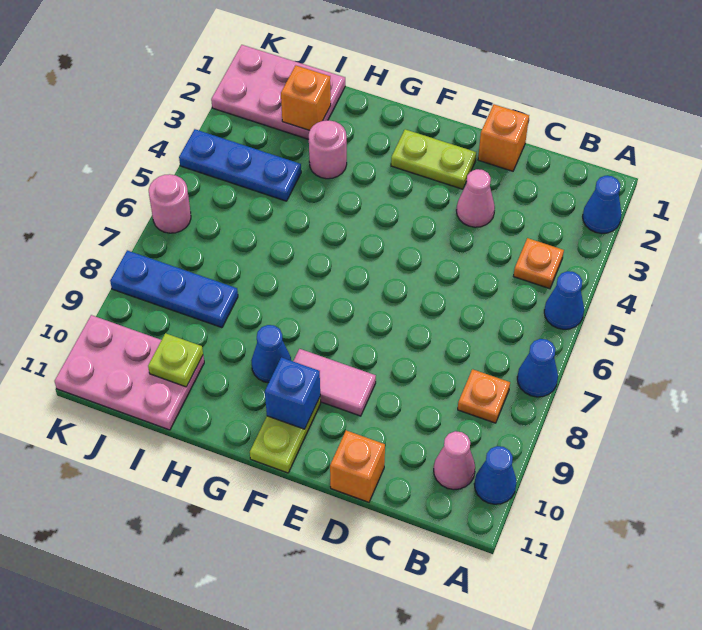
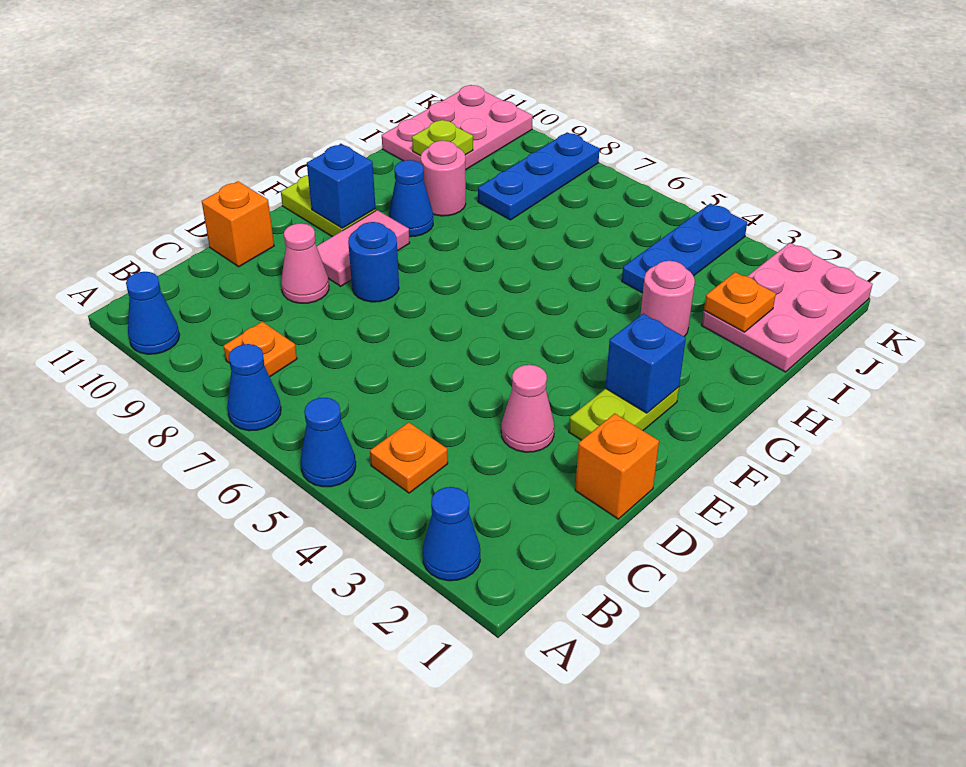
pink cone B10 level 1 -> pink cone D9 level 1
none -> blue round brick E8 level 1
none -> blue brick F2 level 2
orange brick I2 level 2 -> orange plate I2 level 2
pink round brick K6 level 1 -> pink round brick H9 level 1

